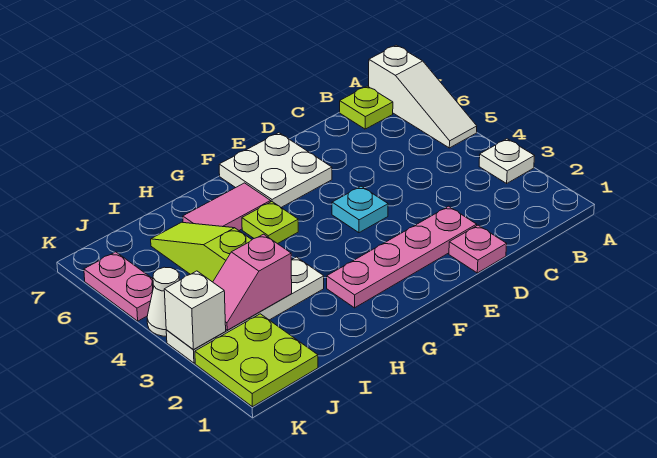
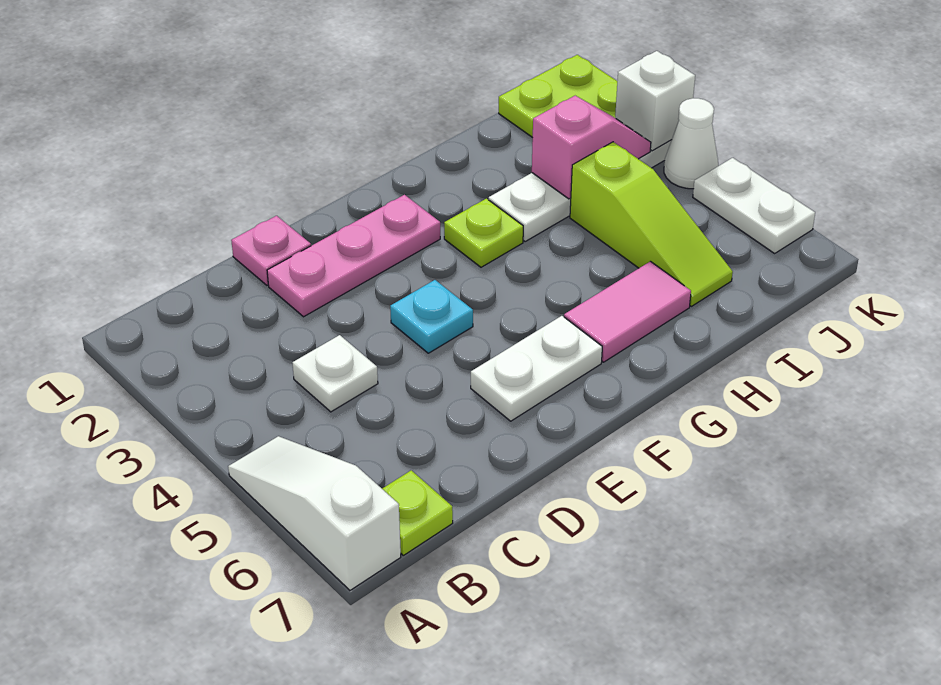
white plate A3 level 1 -> white plate C4 level 1
pink plate D2:G2 level 1 -> pink plate D2:F2 level 1
white plate E6:F7 level 1 -> white plate E6:F6 level 1
lime plate G5 level 1 -> lime plate G3 level 1
pink plate K5:K6 level 1 -> white plate K5:K6 level 1

